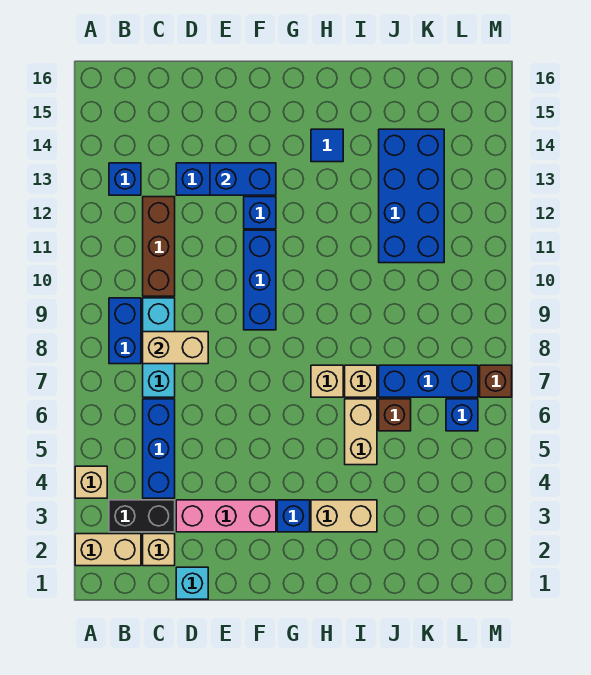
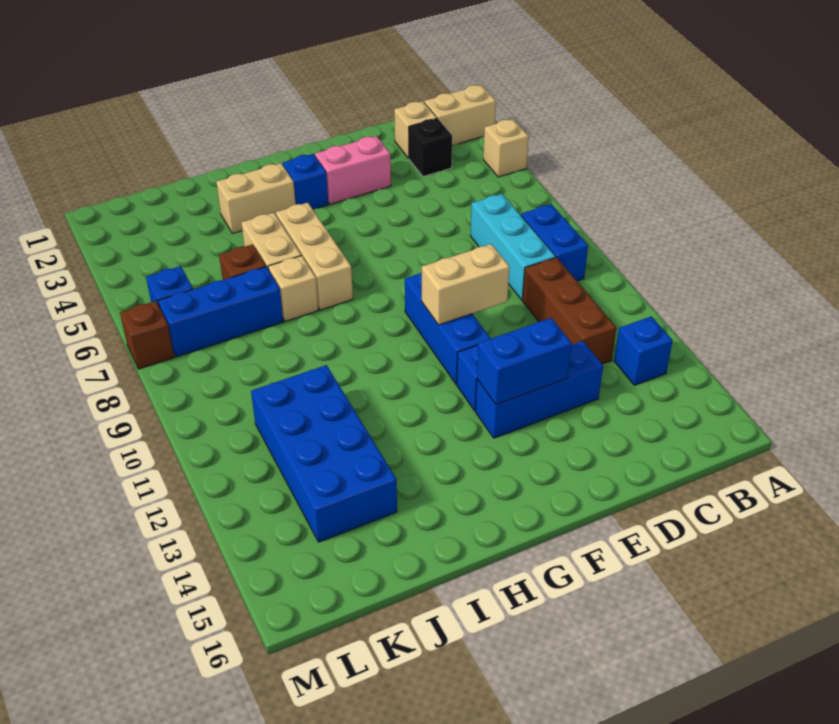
black brick B3:C3 level 1 -> black brick C3 level 1
blue brick C4:C6 level 1 -> none
tan brick C8:D8 level 2 -> tan brick E10:F10 level 2
cyan brick D1 level 1 -> none
pink brick D3:F3 level 1 -> pink brick E3:F3 level 1
tan brick H7 level 1 -> tan brick H5:H7 level 1
blue tile H14 level 1 -> none

